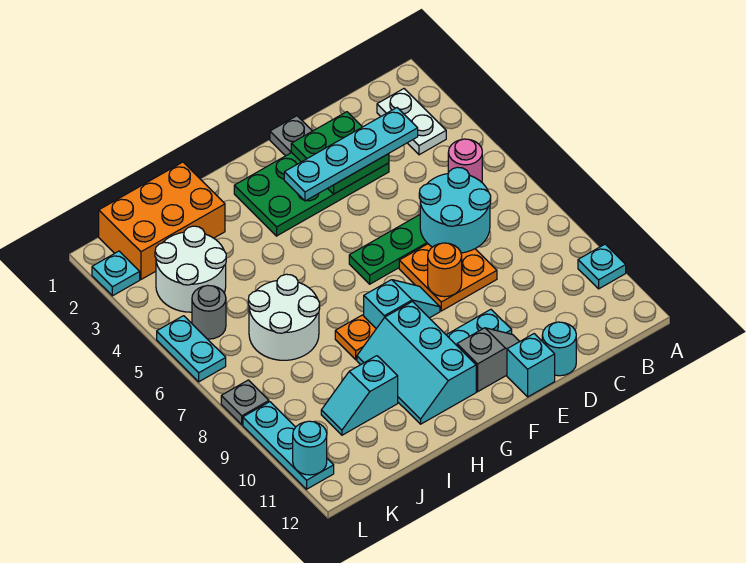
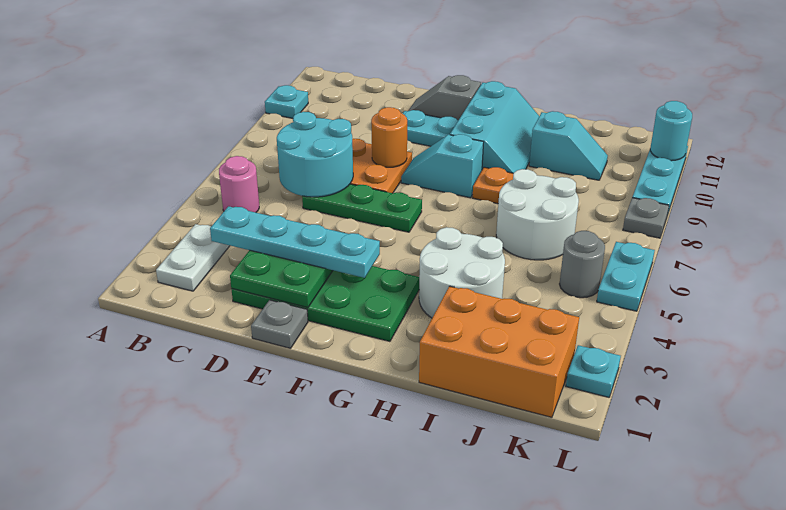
cyan round brick D12 level 1 -> none
cyan brick E12 level 1 -> none
white round brick J3:K4 level 1 -> white round brick H3:I4 level 1

